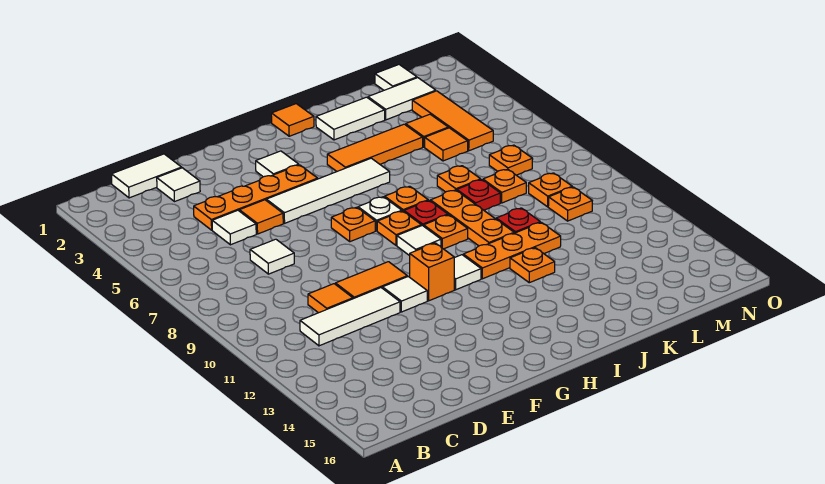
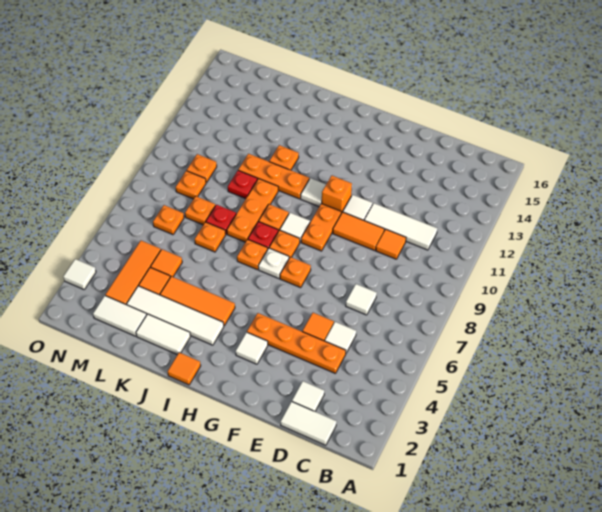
white tile F5:I5 level 1 -> white tile I3:L3 level 1
none -> orange plate G9:G10 level 1
white tile M1 level 1 -> white tile O3 level 1

